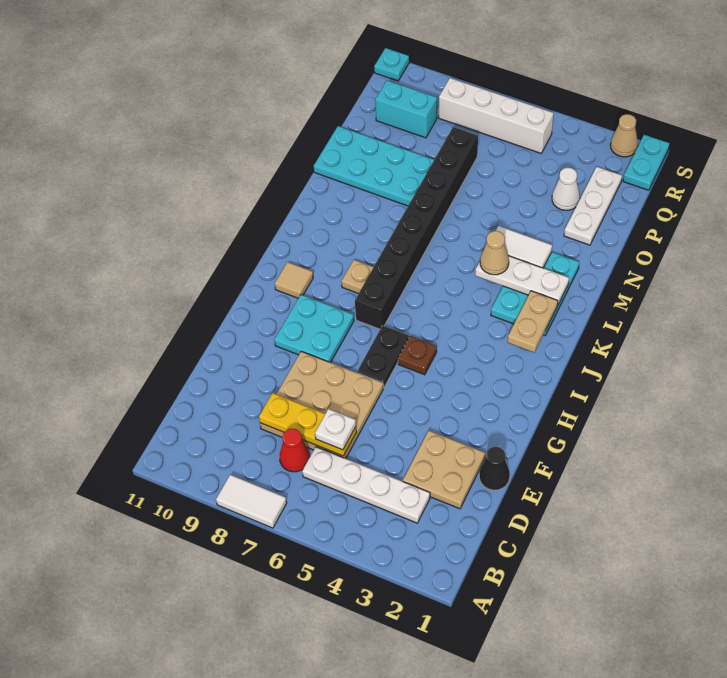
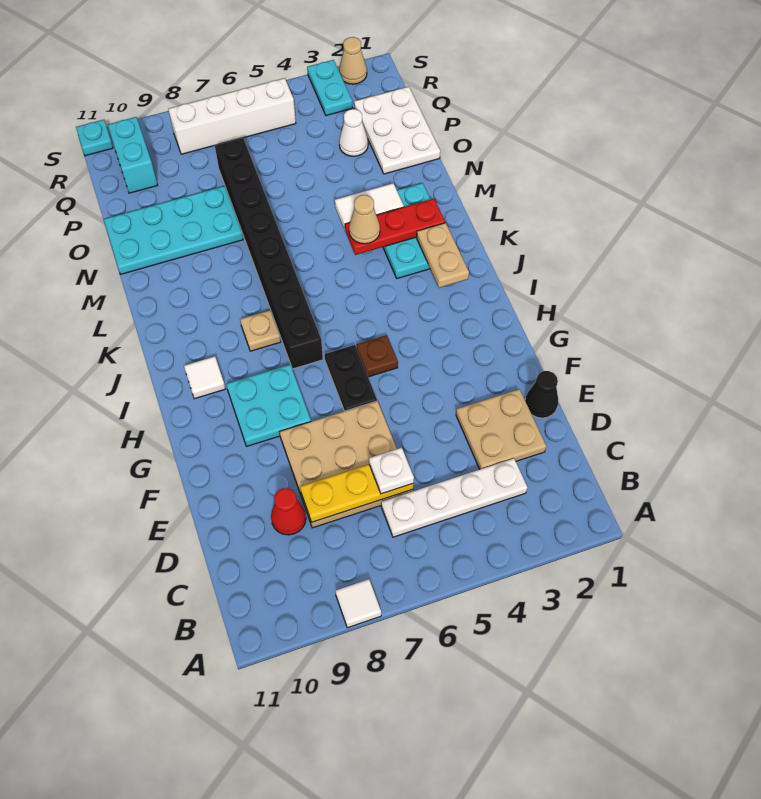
white tile A7:A8 level 1 -> white tile A8 level 1
red cone C7 level 1 -> red cone D9 level 1
tan tile I10 level 1 -> white tile I10 level 1
white plate L2:L4 level 2 -> red plate L2:L4 level 2
white plate O2:Q2 level 1 -> white plate O1:Q2 level 1
cyan brick Q9:Q10 level 1 -> cyan brick Q10:R10 level 1
cyan plate R1:S1 level 1 -> cyan plate R3:S3 level 1

